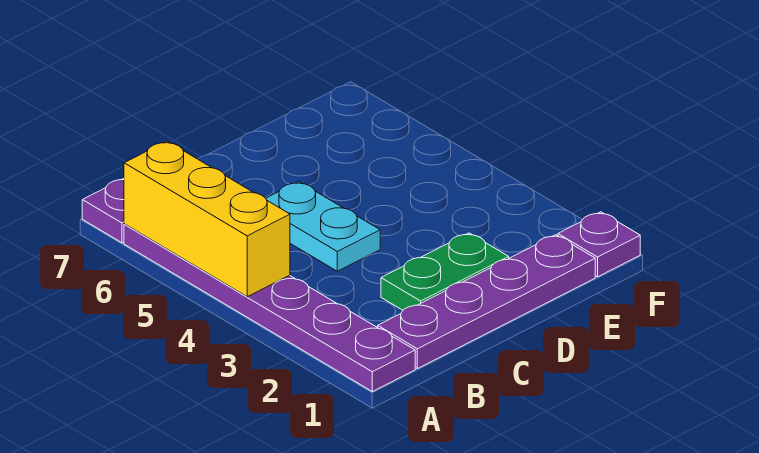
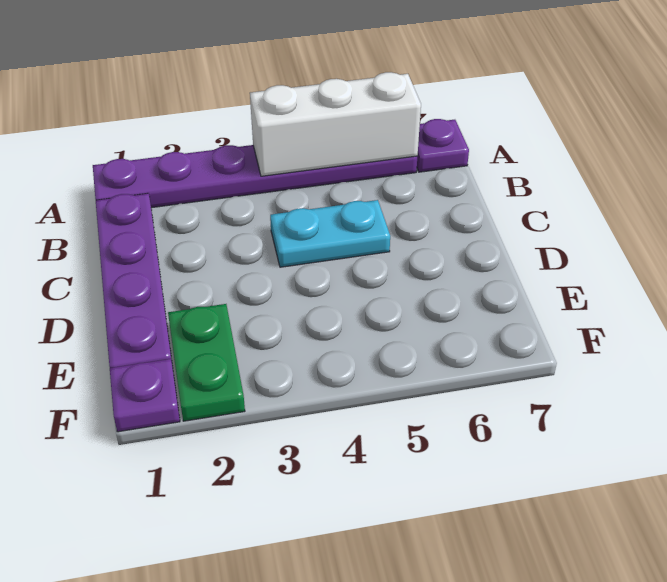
yellow brick A4:A6 level 2 -> white brick A4:A6 level 2
green plate C2:D2 level 1 -> green plate E2:F2 level 1

